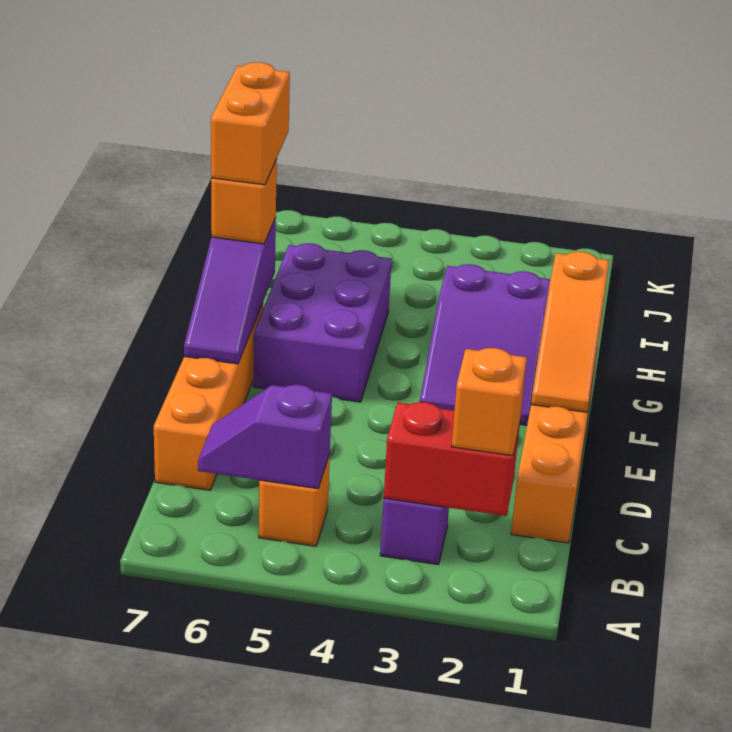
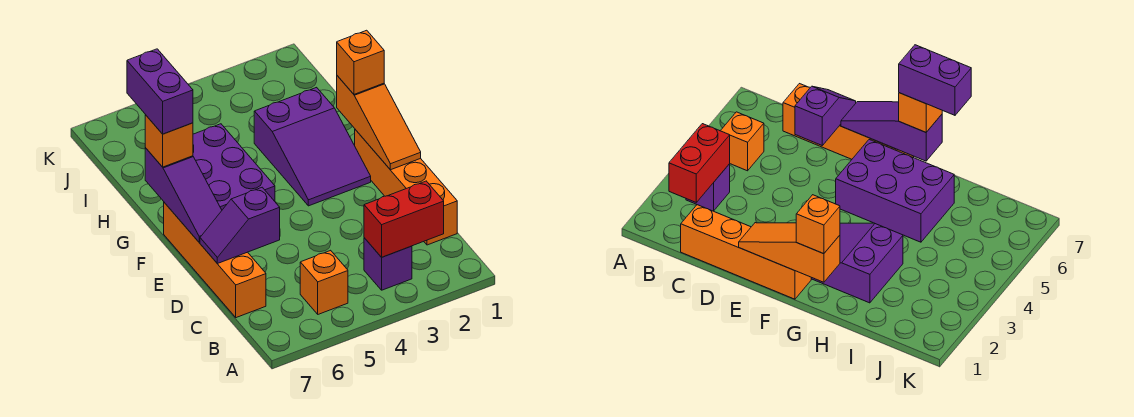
orange brick B2 level 3 -> orange brick G1 level 3
purple slope B5:B6 level 2 top 5 -> purple slope D6:D7 level 2 top 6
orange brick G7:H7 level 4 -> purple brick G7:H7 level 4

